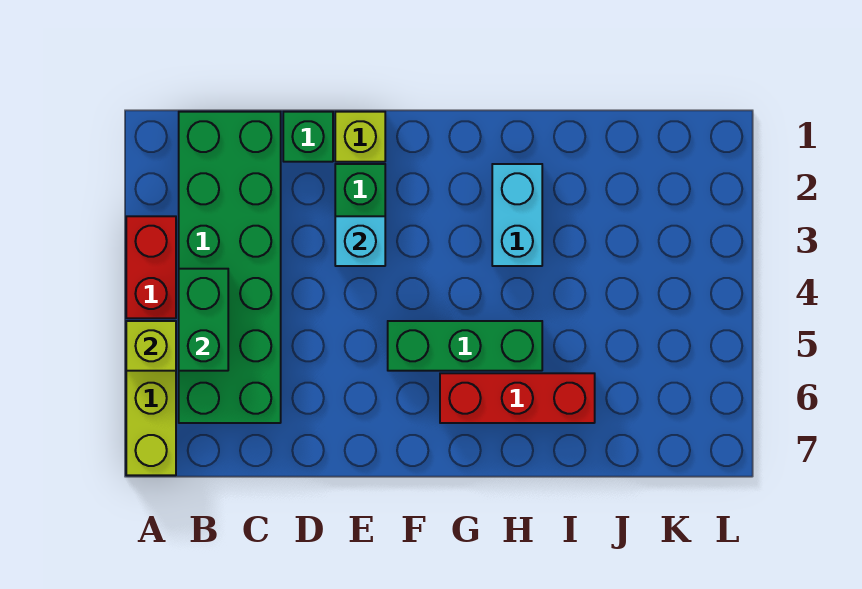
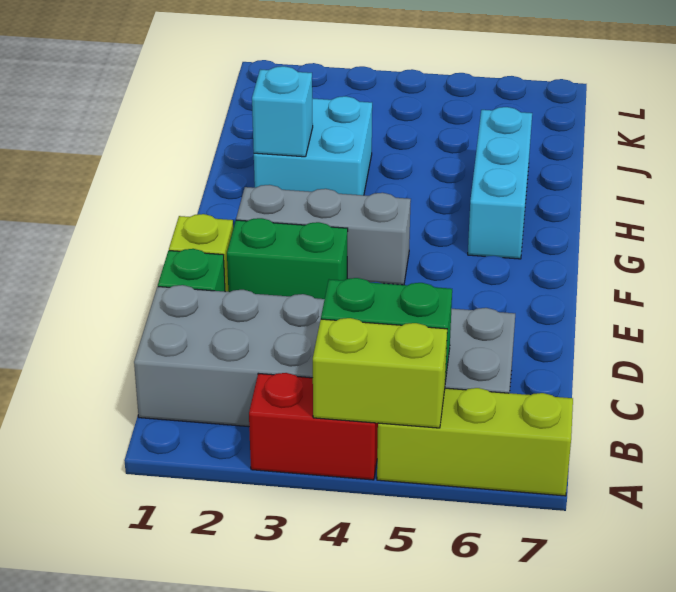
lime brick A5 level 2 -> lime brick A4:A5 level 2
green brick B1:C6 level 1 -> grey brick B1:C6 level 1
cyan brick E3 level 2 -> cyan brick H2 level 2
none -> grey brick F2:F4 level 1
green brick F5:H5 level 1 -> none
red brick G6:I6 level 1 -> cyan brick G6:I6 level 1
cyan brick H2:H3 level 1 -> cyan brick H2:I3 level 1

